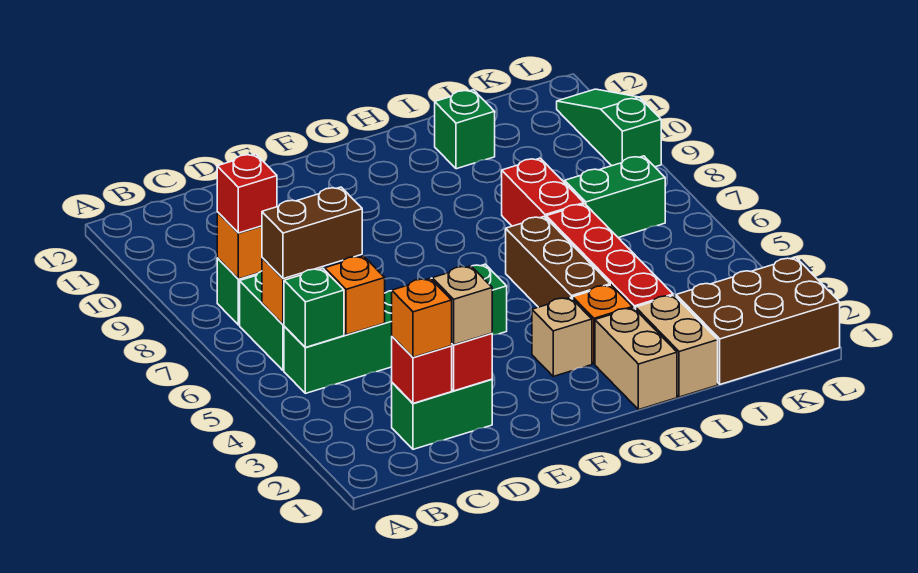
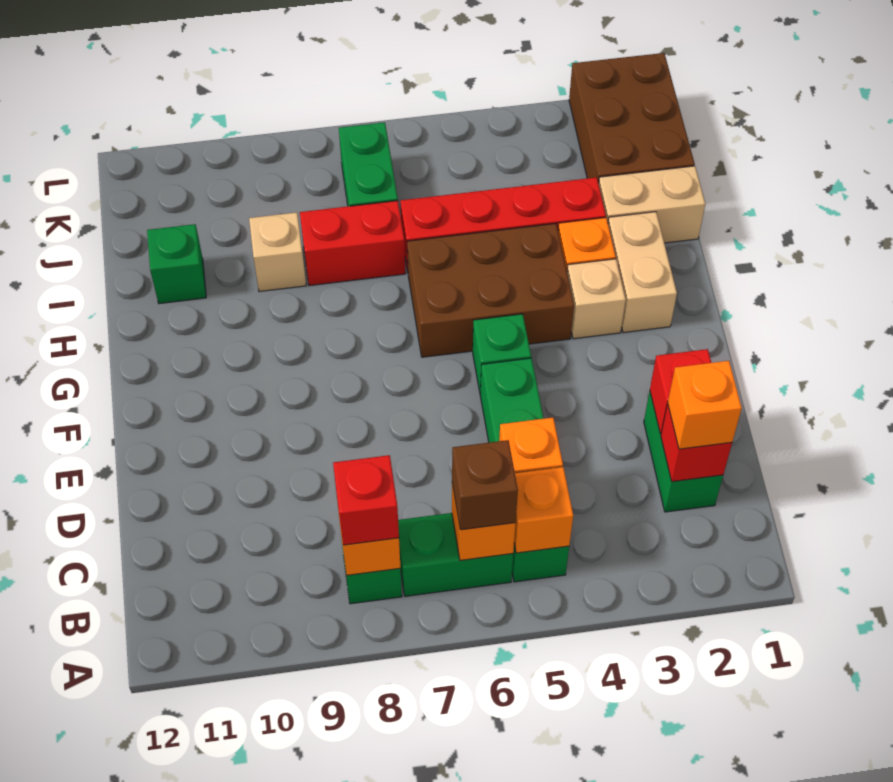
green brick B5 level 2 -> orange brick B5 level 2
brown brick B6:C6 level 3 -> brown brick B6 level 3
tan brick D2 level 3 -> tan brick I9 level 1
tan brick H1:H2 level 1 -> tan brick G2:H2 level 1
brown brick H4:H6 level 1 -> brown brick G4:H6 level 1
green slope L9:L11 level 1 top 9 -> none

